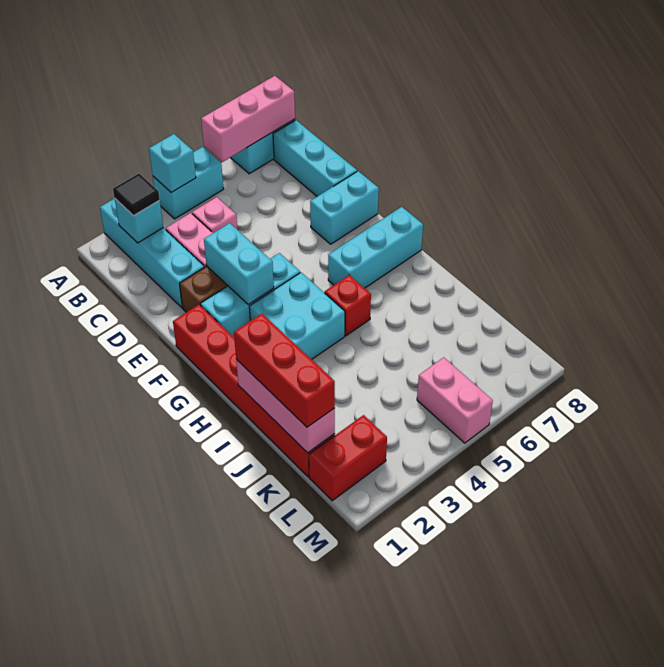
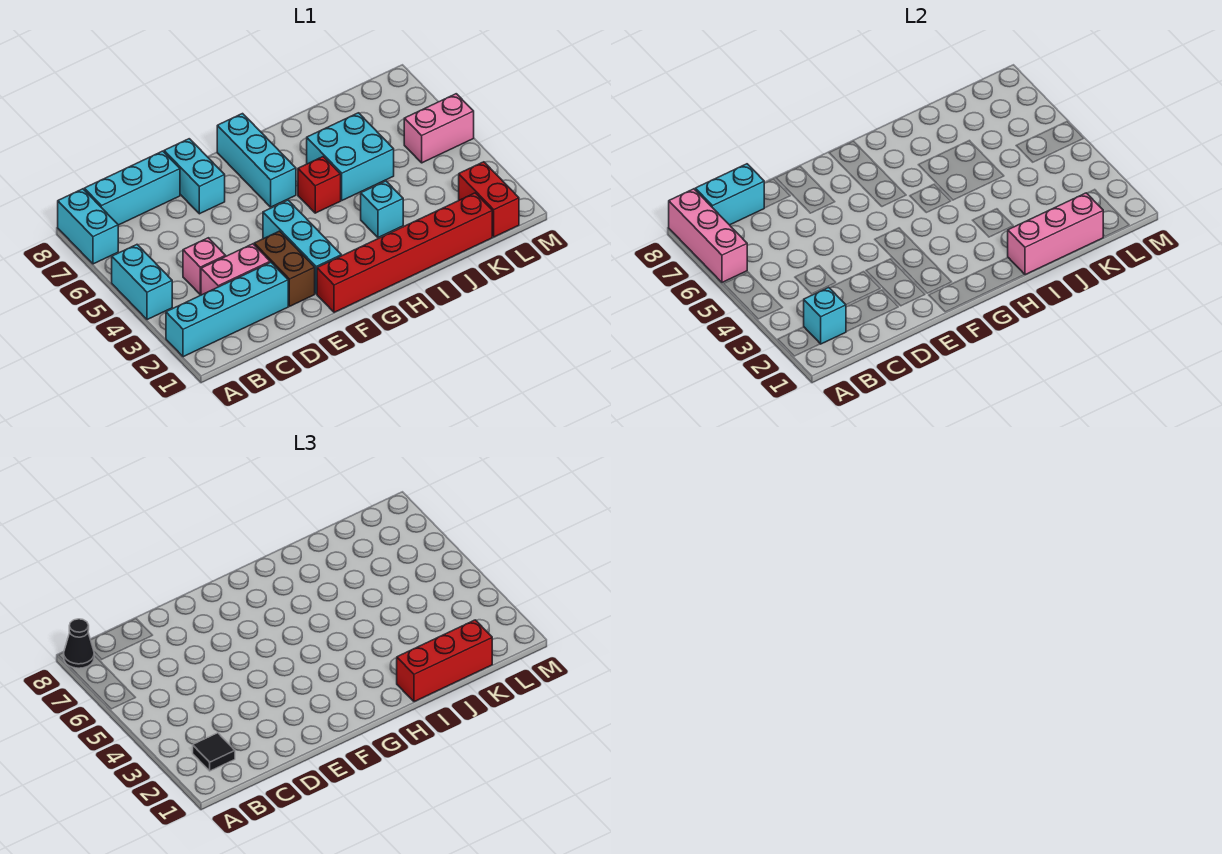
cyan brick A4 level 2 -> cyan brick I3 level 1
none -> black cone A8 level 3
cyan brick E3:F3 level 2 -> cyan brick B8:C8 level 2
cyan brick G3:H4 level 1 -> cyan brick I5:J6 level 1

